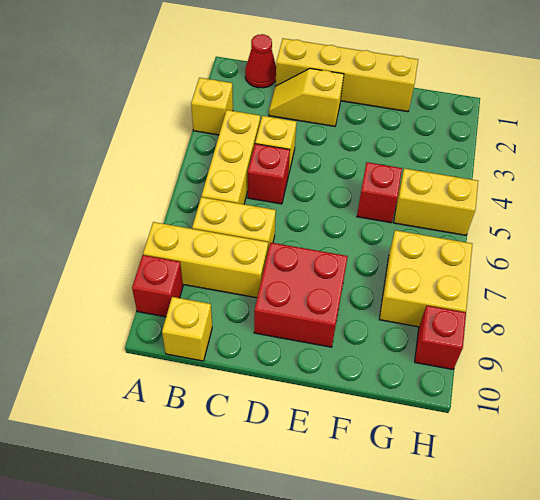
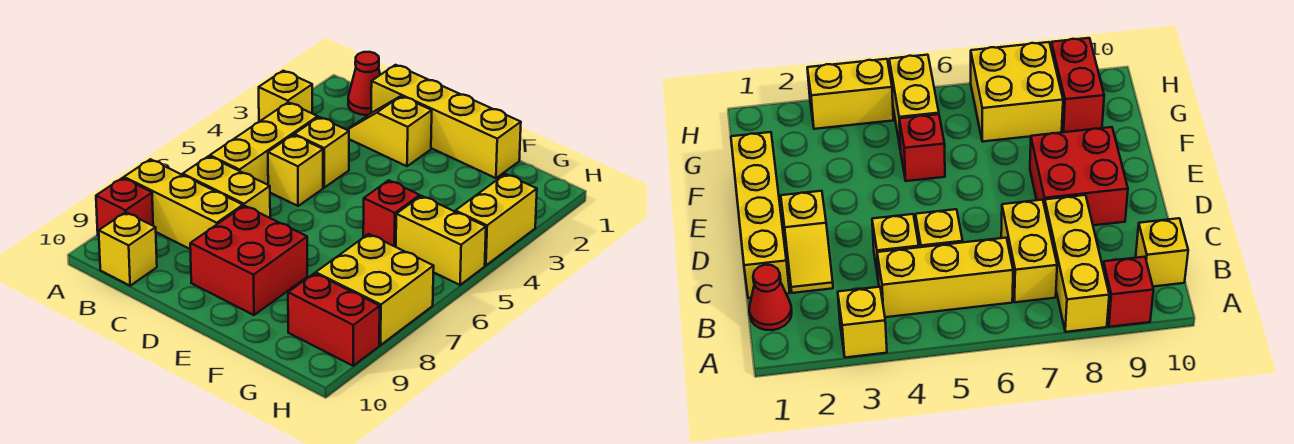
red brick C5 level 1 -> yellow brick C5 level 1
none -> yellow brick H3:H4 level 1
red brick H9 level 1 -> red brick G9:H9 level 1

